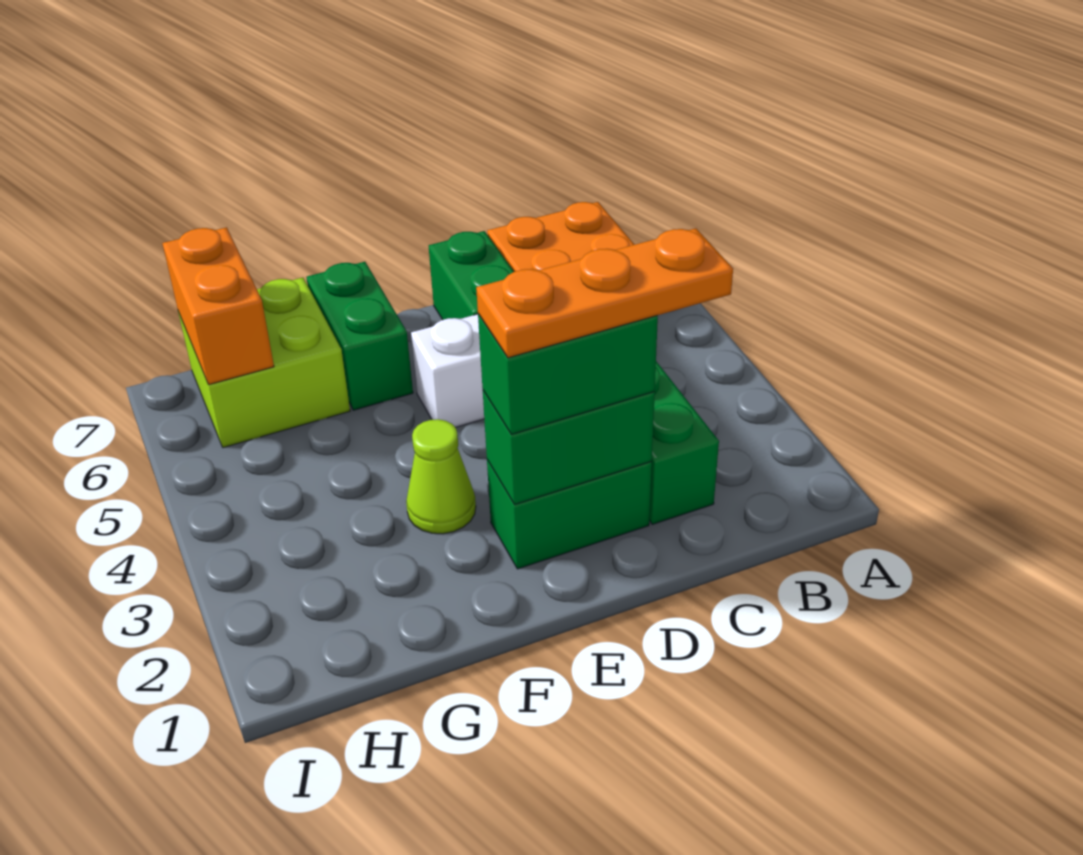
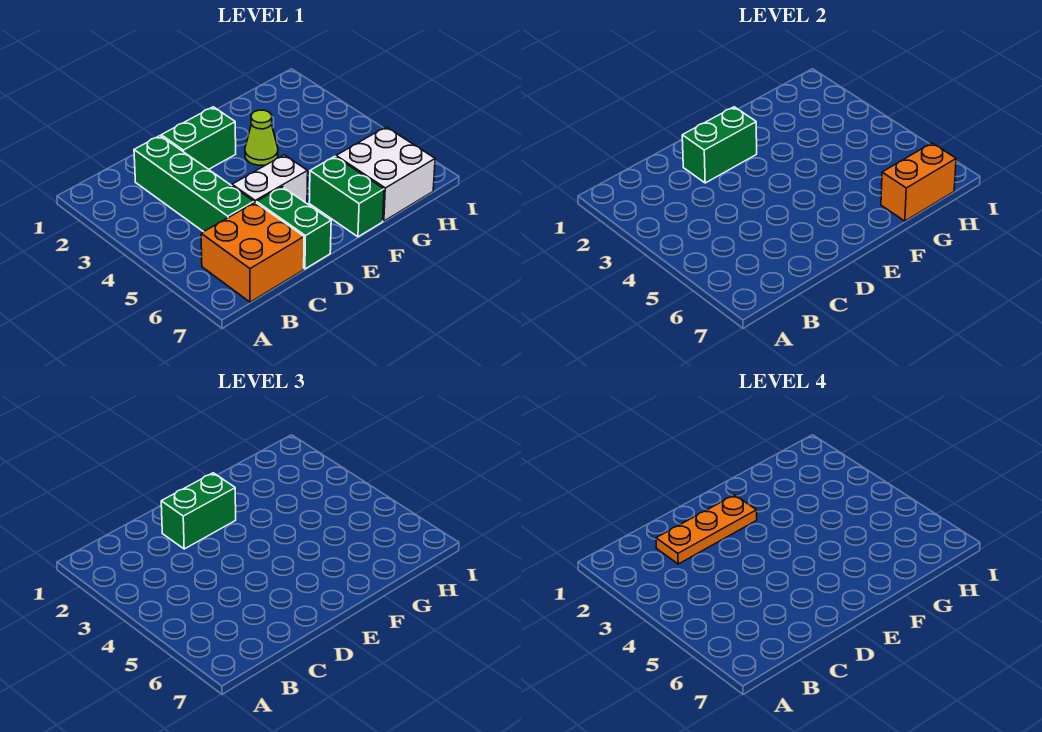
lime brick G6:H7 level 1 -> white brick G6:H7 level 1
orange brick H6:H7 level 2 -> orange brick G7:H7 level 2

